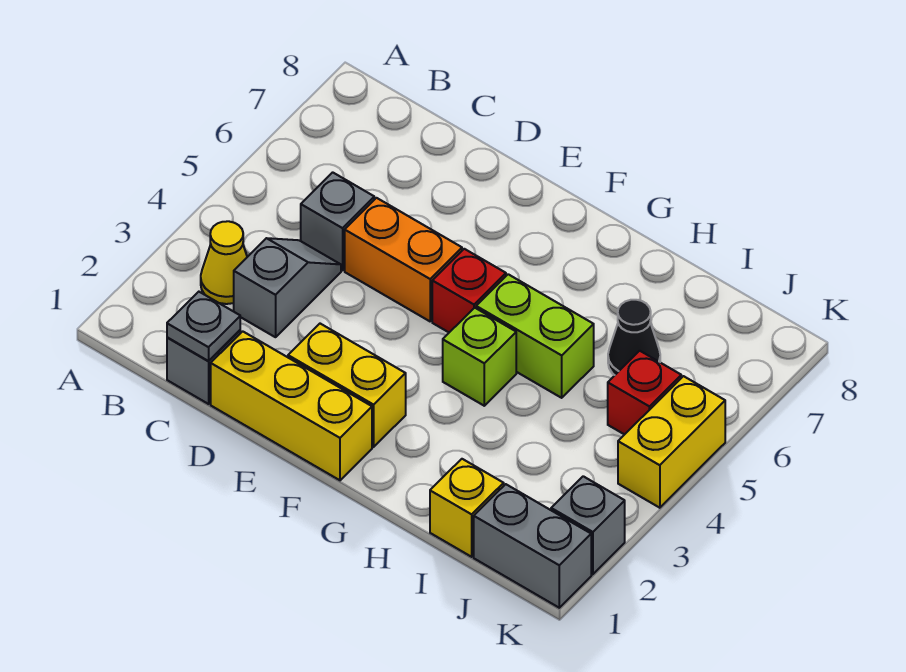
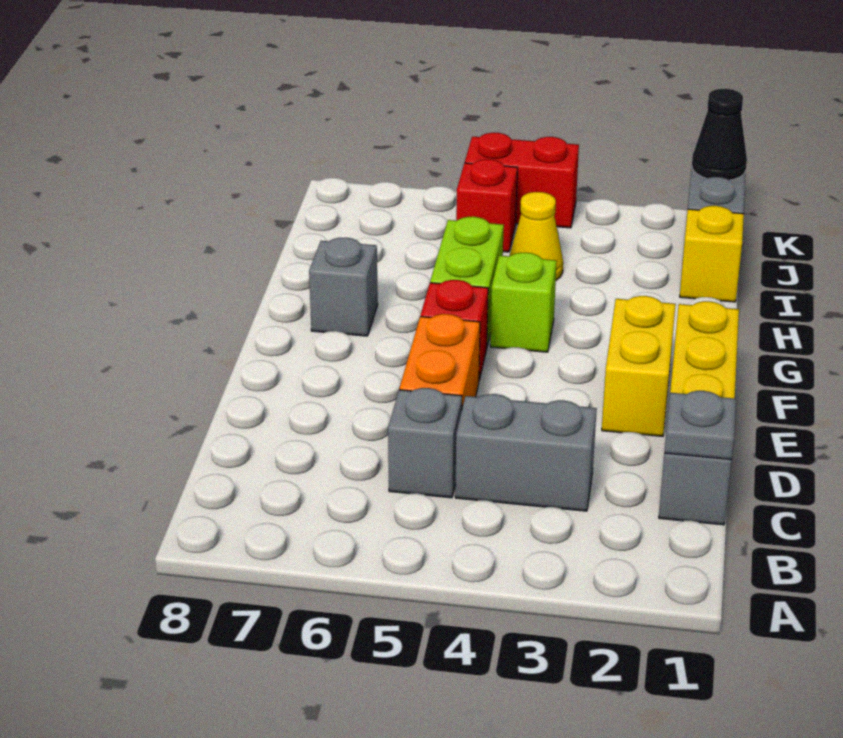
yellow cone B3 level 1 -> yellow cone I4 level 1
grey slope C3:C4 level 1 top 3 -> grey brick C3:C4 level 1
black cone I6 level 1 -> black cone K1 level 2
grey brick K2 level 1 -> grey brick G7 level 1
yellow brick K4:K5 level 1 -> red brick K4:K5 level 1

